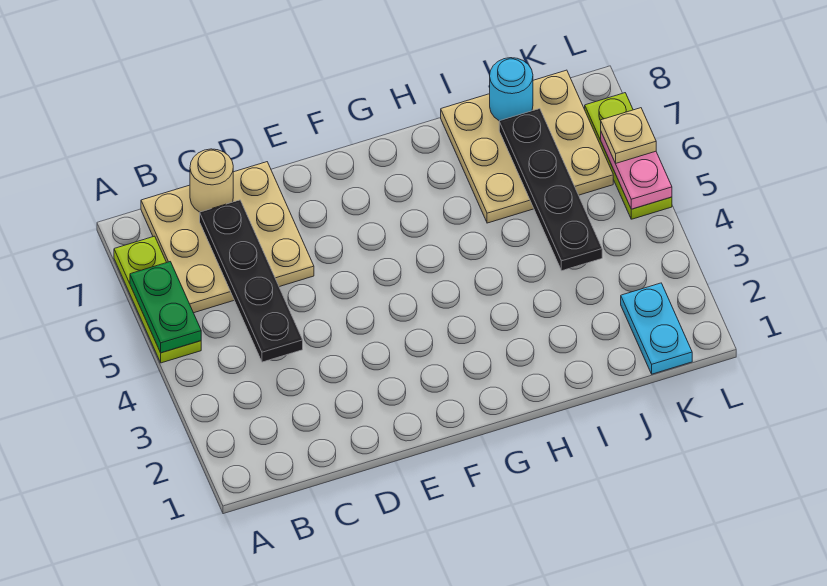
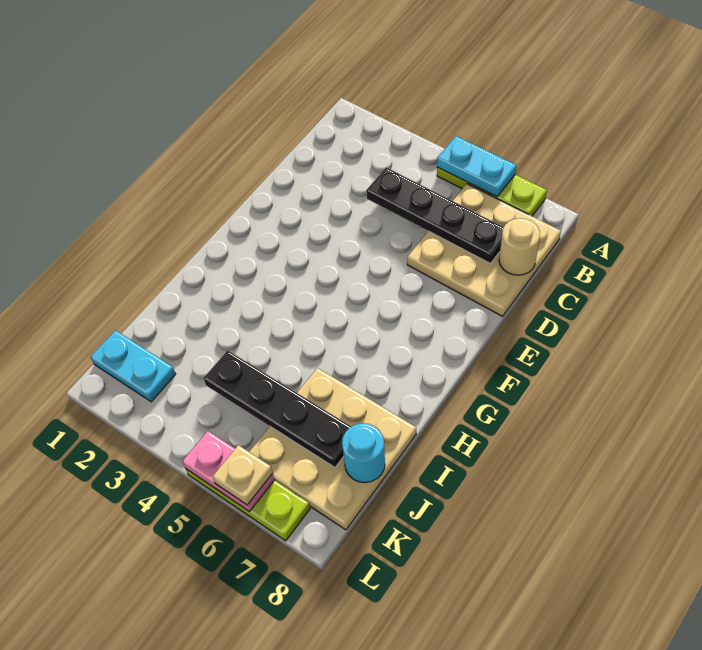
green plate A5:A6 level 2 -> cyan plate A5:A6 level 2

